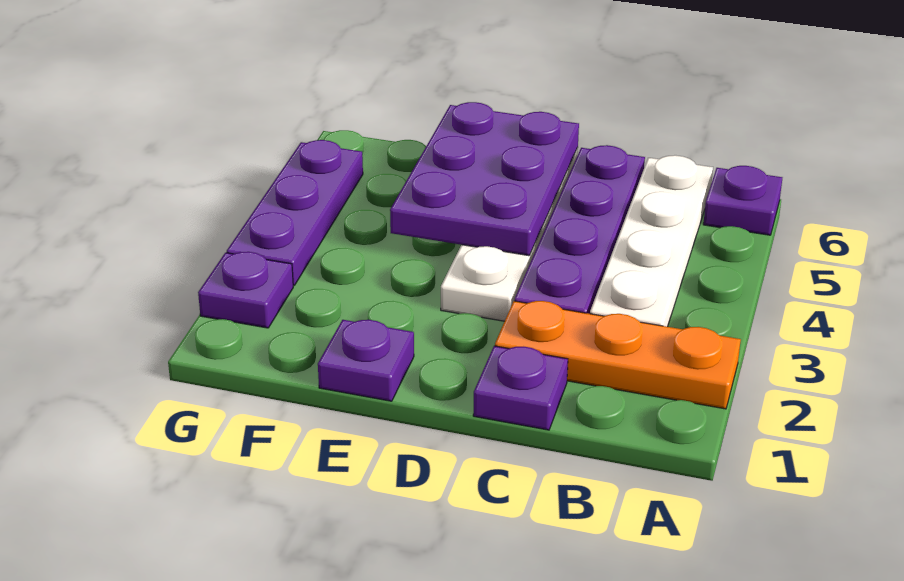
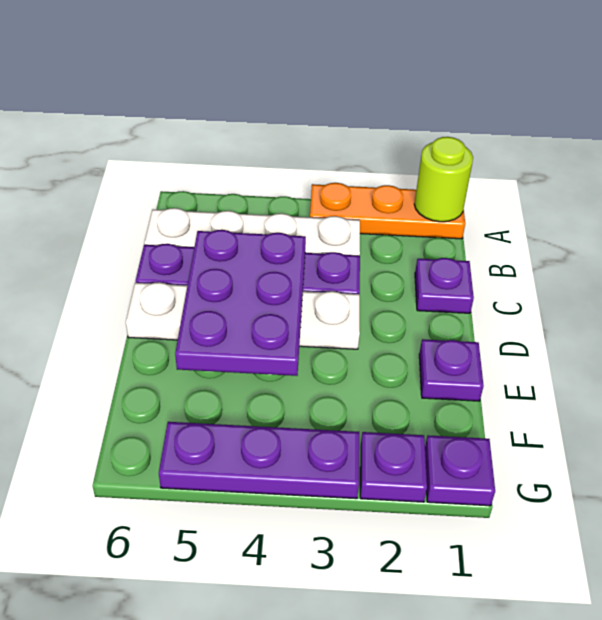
none -> lime round brick A1 level 2
orange plate A2:C2 level 1 -> orange plate A1:A3 level 1
purple plate A6 level 1 -> purple plate G1 level 1
purple plate D4:E6 level 2 -> purple plate C4:E5 level 2

